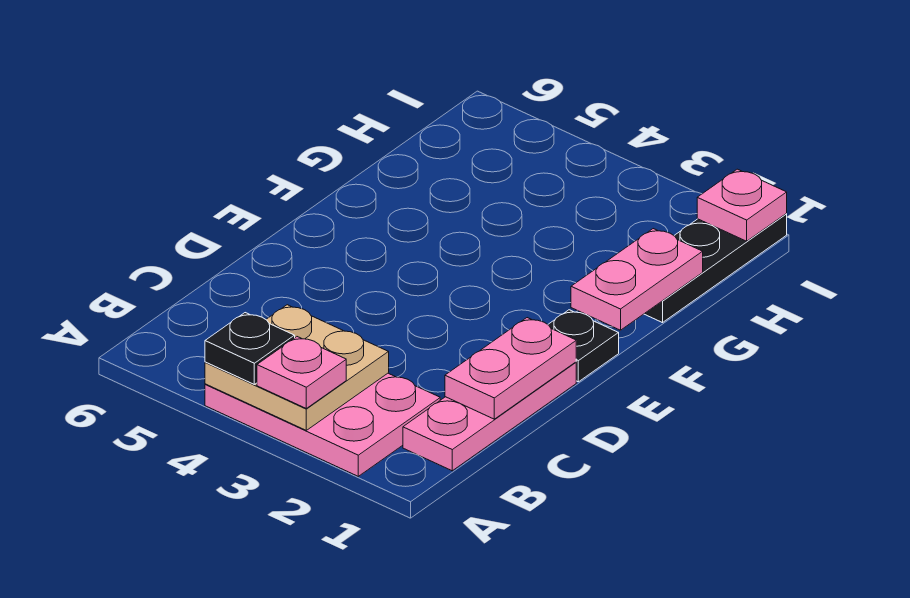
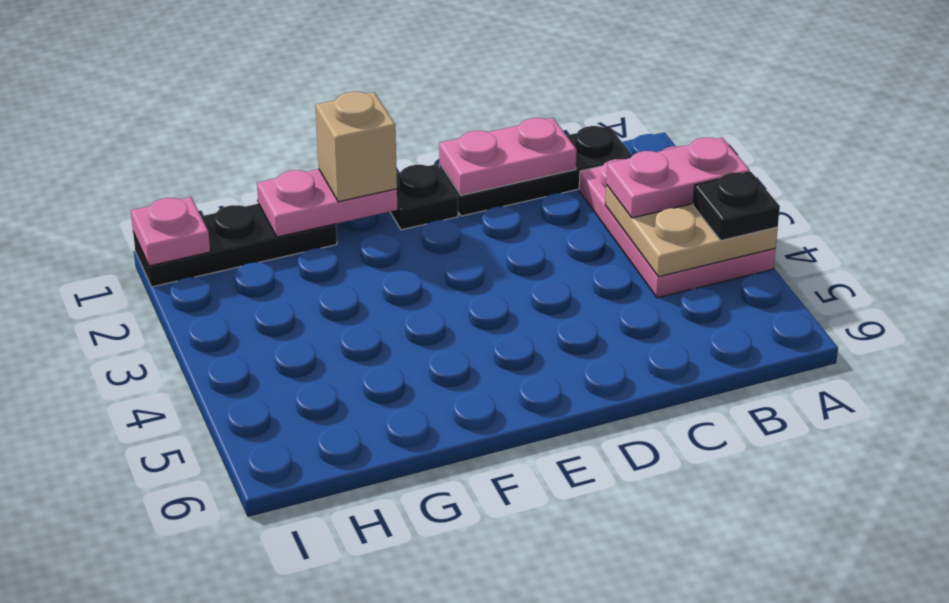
pink plate A3 level 3 -> pink plate A3:B3 level 3
pink plate B1:D1 level 1 -> black plate B1:D1 level 1
none -> tan brick F1 level 3

